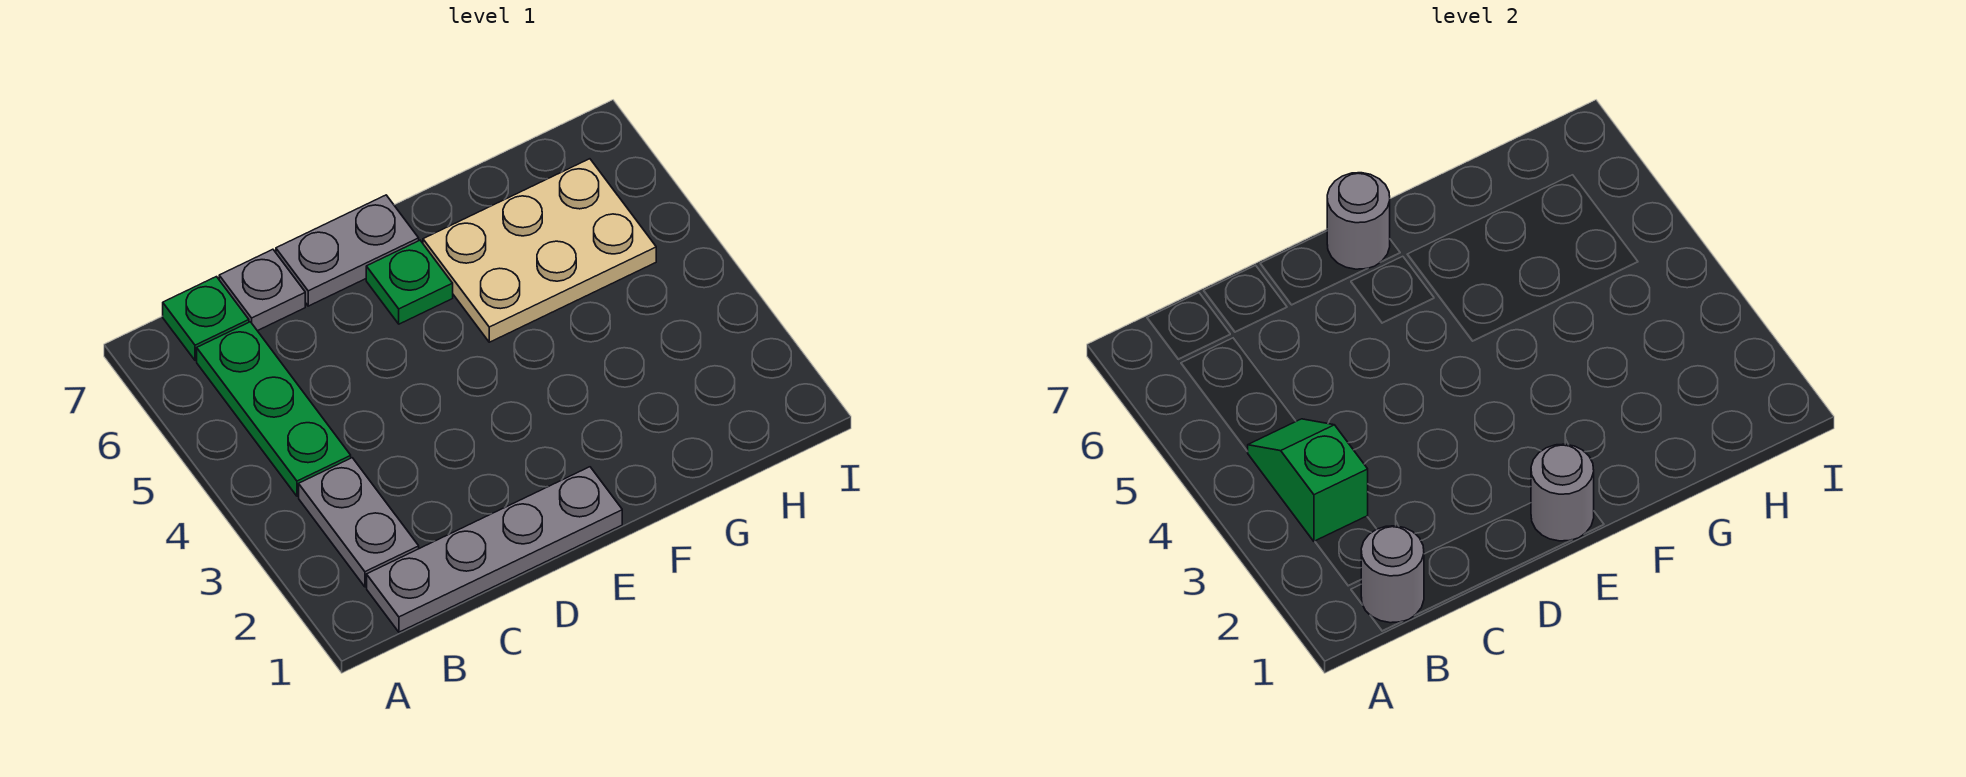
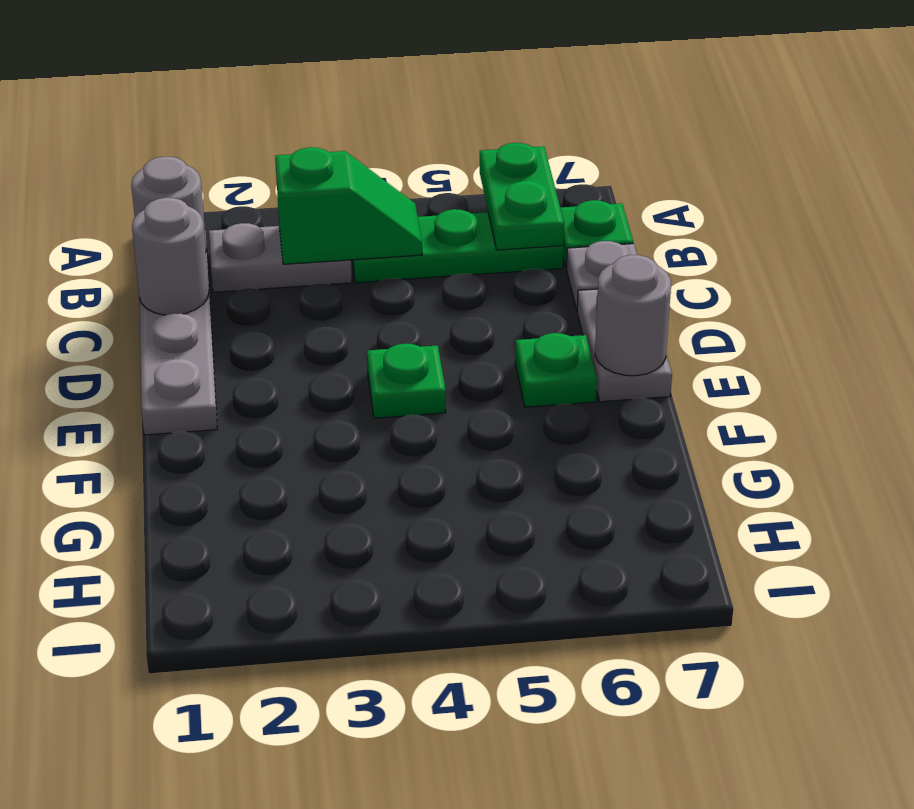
none -> green plate A6:B6 level 2
grey round brick E1 level 2 -> grey round brick C1 level 2
none -> green plate E4 level 1
tan plate F5:H6 level 1 -> none

